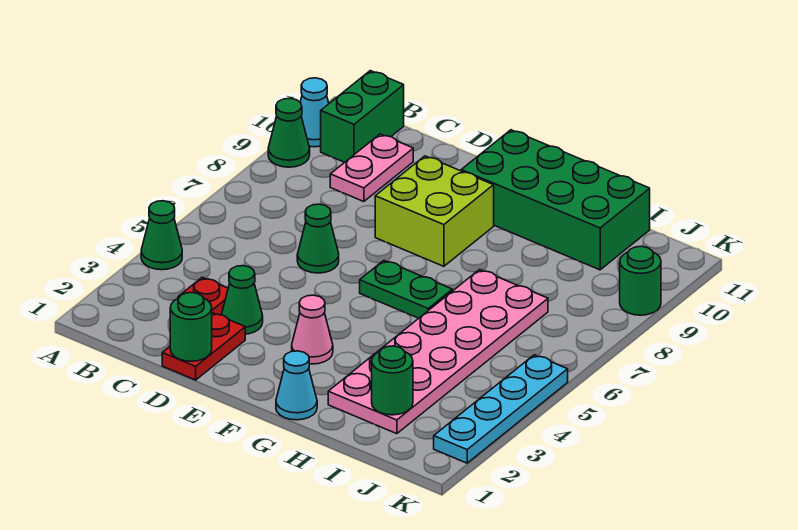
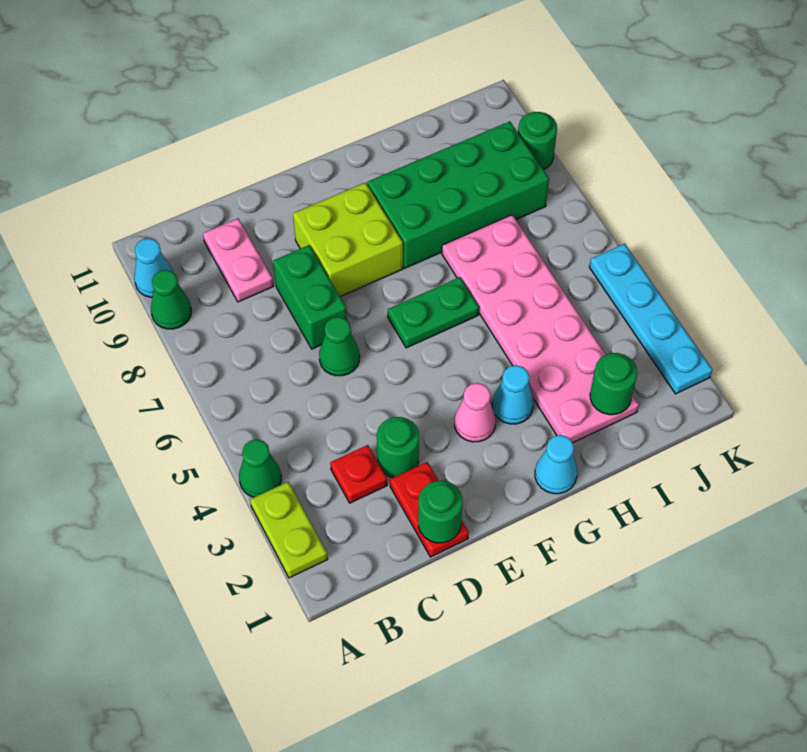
none -> lime plate A2:A3 level 1
green brick B10:B11 level 1 -> green brick D7:D8 level 1
green cone D3 level 1 -> green round brick D3 level 1
green brick F10:I11 level 1 -> green brick G8:J9 level 1
none -> cyan cone G3 level 1

